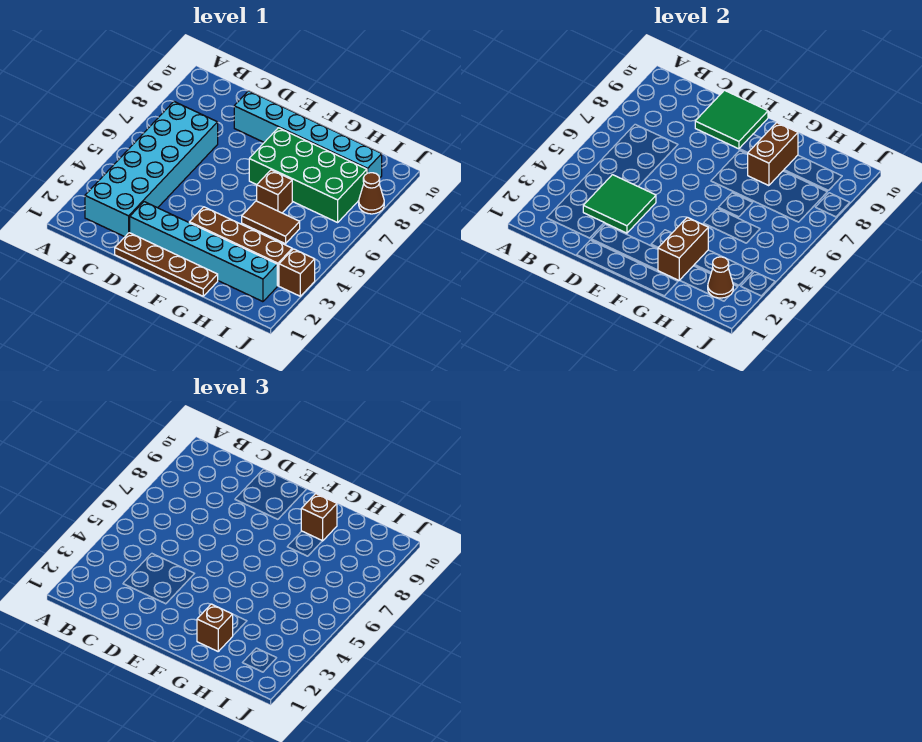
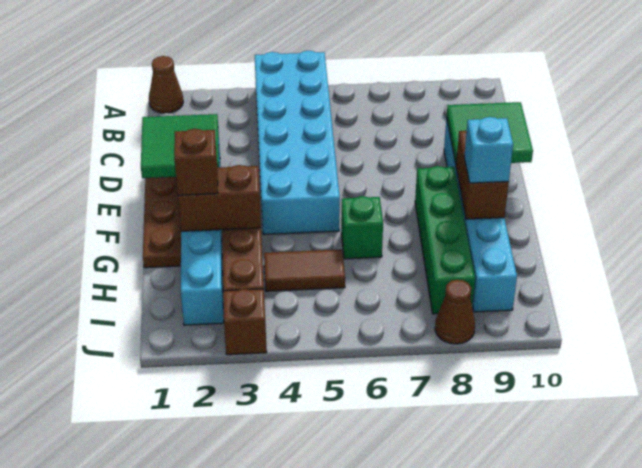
cyan brick B2:C7 level 1 -> cyan brick A4:F5 level 1
green tile C3:D4 level 2 -> green tile D1:E2 level 2
green brick F7:I8 level 1 -> green brick F8:I8 level 1
brown tile G5:H5 level 1 -> brown tile H4:H5 level 1
brown brick G6 level 1 -> green brick G6 level 1
brown brick G8:G9 level 2 -> brown brick F9:G9 level 2
brown brick G9 level 3 -> cyan brick G9 level 3
brown cone I2 level 2 -> brown cone A1 level 1

